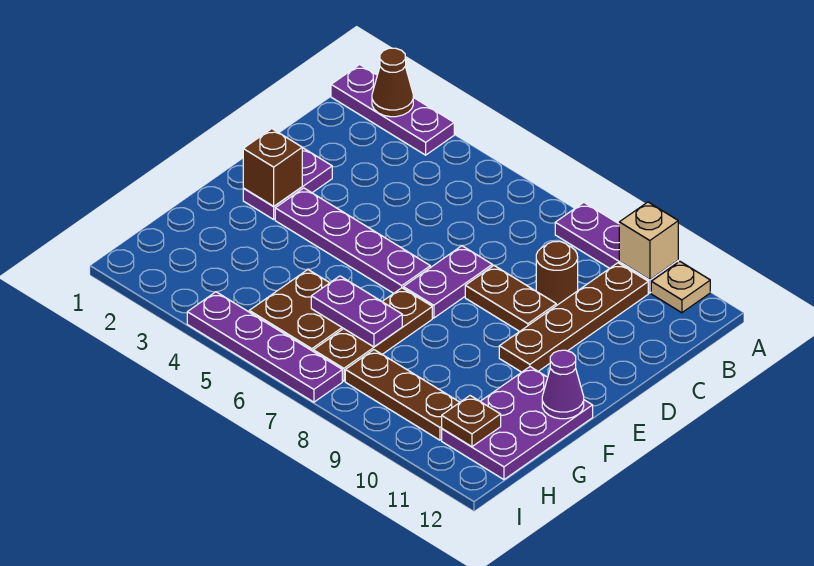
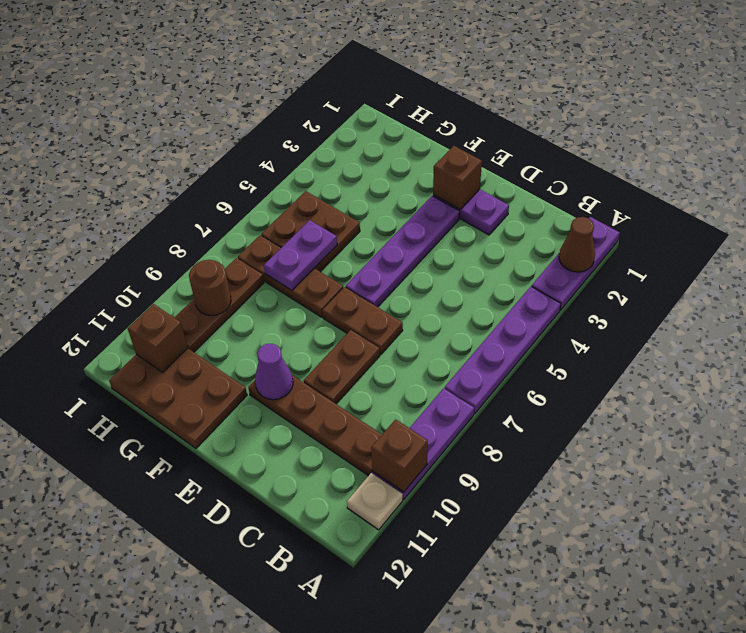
tan brick A10 level 2 -> brown brick A10 level 2
brown round brick C9 level 1 -> brown round brick H9 level 2
purple plate D7:E7 level 1 -> brown plate D7:E7 level 1
purple plate F11:H12 level 1 -> brown plate F11:H12 level 1
purple cone F12 level 2 -> purple cone E10 level 2
brown plate H11 level 2 -> brown brick H11 level 2
purple plate I4:I7 level 1 -> purple plate A4:A7 level 1

